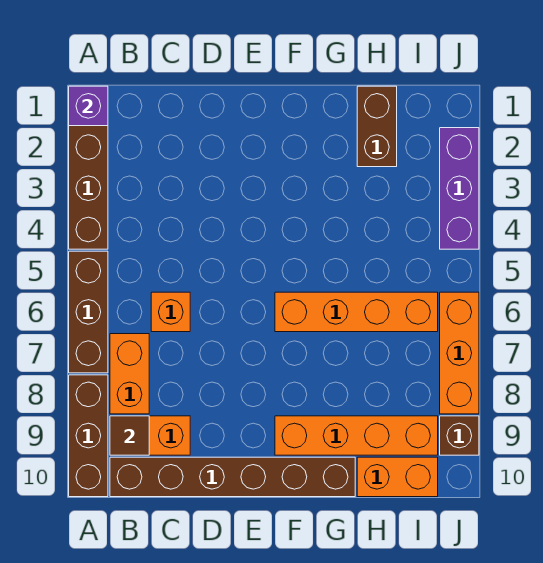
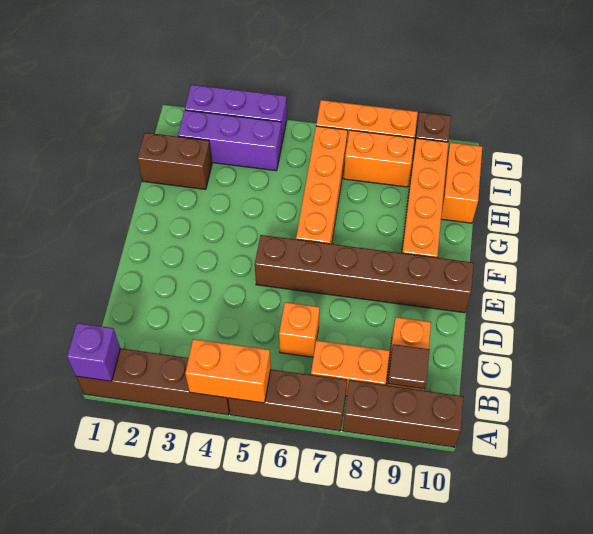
none -> orange brick A4:A5 level 2
brown brick B10:G10 level 1 -> brown brick E5:E10 level 1
none -> purple brick I2:I4 level 1
none -> orange brick I7:I8 level 1

